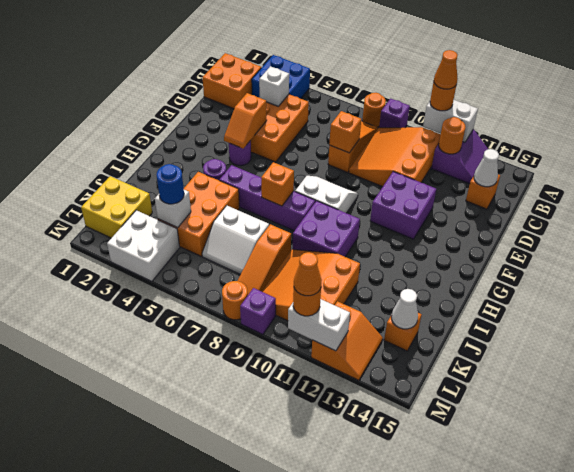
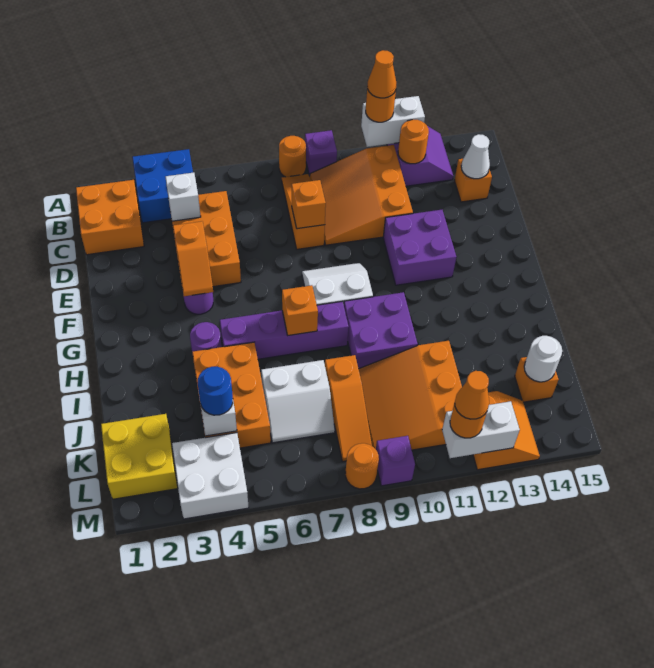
white cone K14 level 2 -> white round brick K14 level 2

